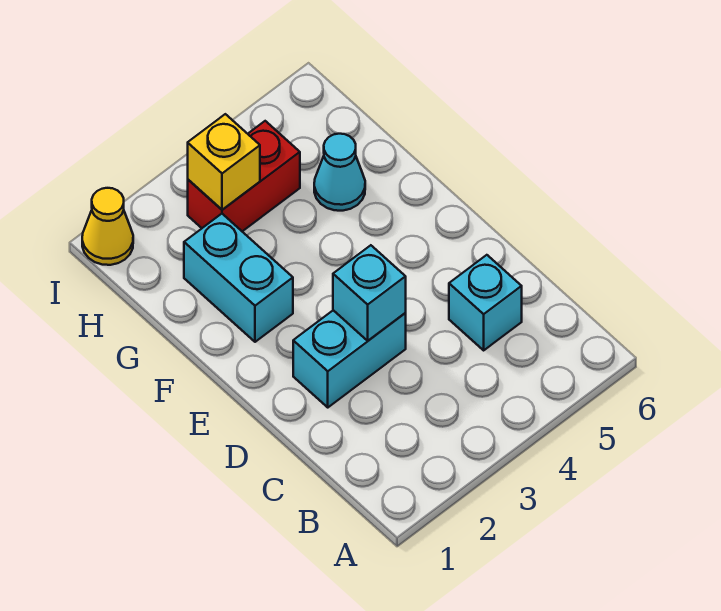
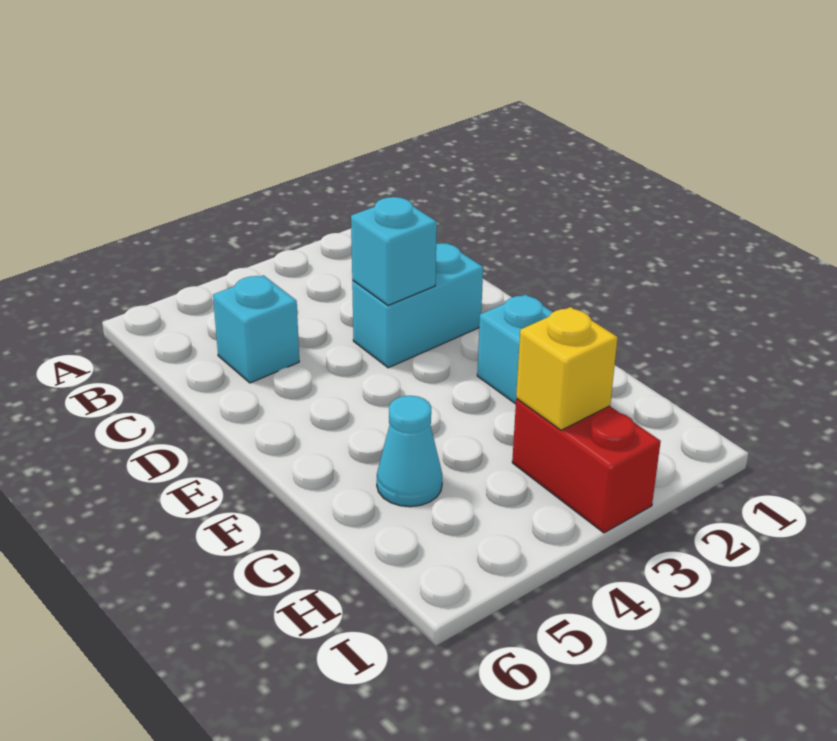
red brick H3:H4 level 1 -> red brick H3:I3 level 1
yellow cone I1 level 1 -> none

